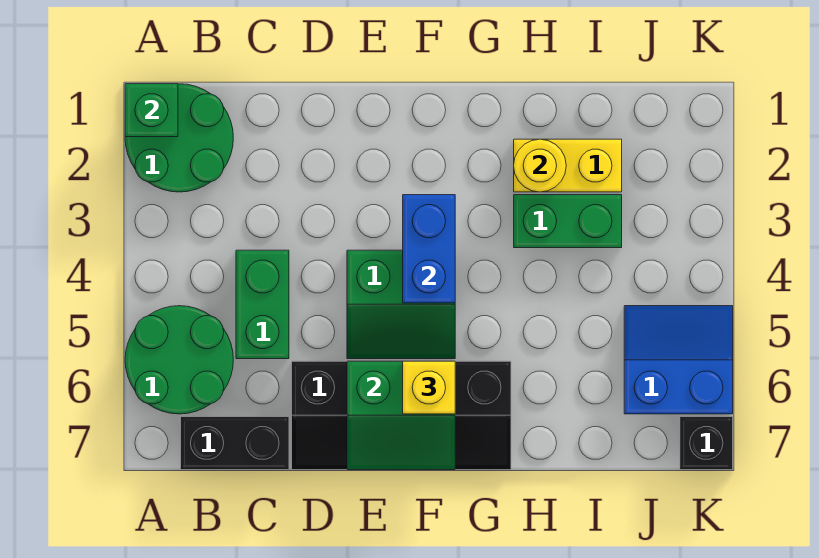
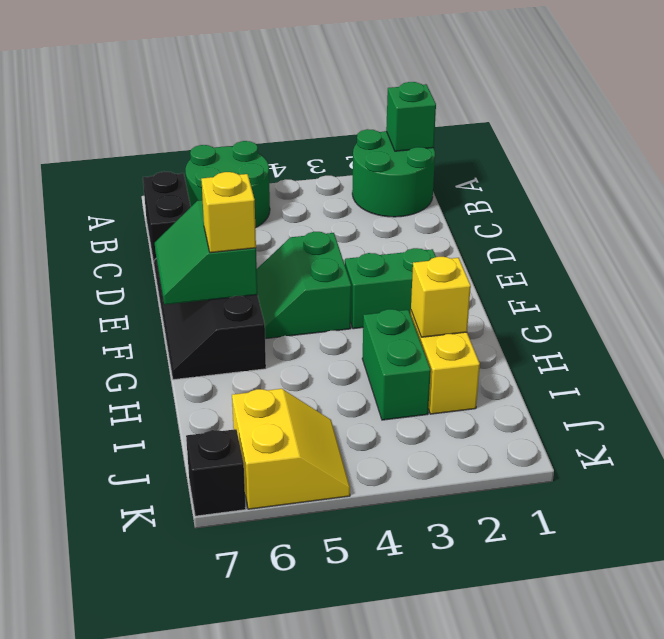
green brick C4:C5 level 1 -> green brick F2:F3 level 1
blue brick F3:F4 level 2 -> none
yellow round brick H2 level 2 -> yellow brick H2 level 2
blue slope J5:K6 level 1 top 6 -> yellow slope J5:K6 level 1 top 6

